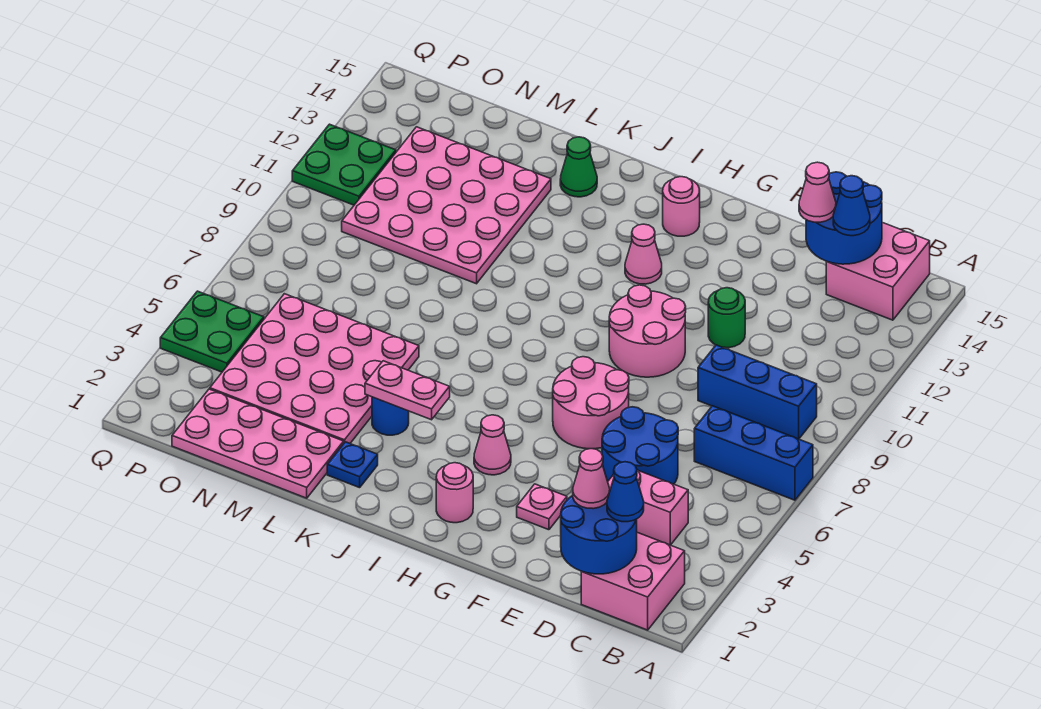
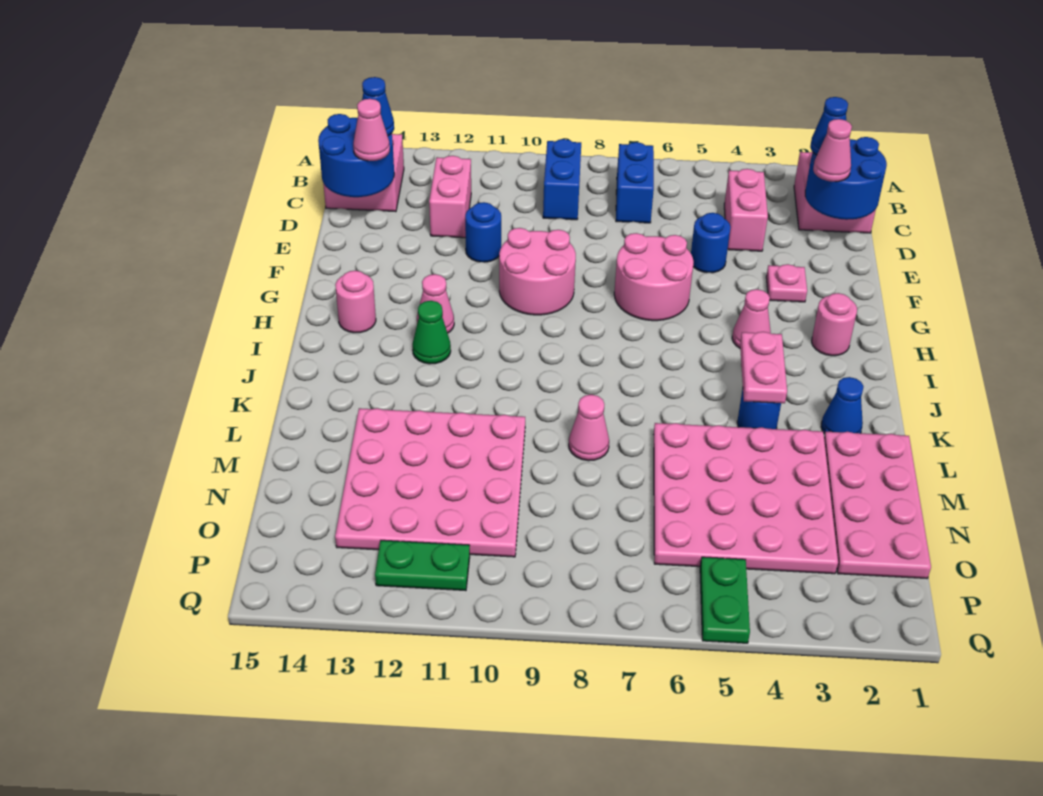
blue brick A7:C7 level 1 -> blue brick B7:C7 level 1
blue brick B9:D9 level 1 -> blue brick B9:C9 level 1
none -> pink brick C12:D12 level 1
blue round brick D5:E6 level 1 -> blue round brick E5 level 1
green round brick E11 level 1 -> blue round brick E11 level 1
blue plate K2 level 1 -> blue cone K2 level 1
green cone K14 level 1 -> green cone I12 level 1
none -> pink cone L8 level 1
green plate P4:Q5 level 1 -> green plate P5:Q5 level 1
green plate P11:Q12 level 1 -> green plate P11:P12 level 1

